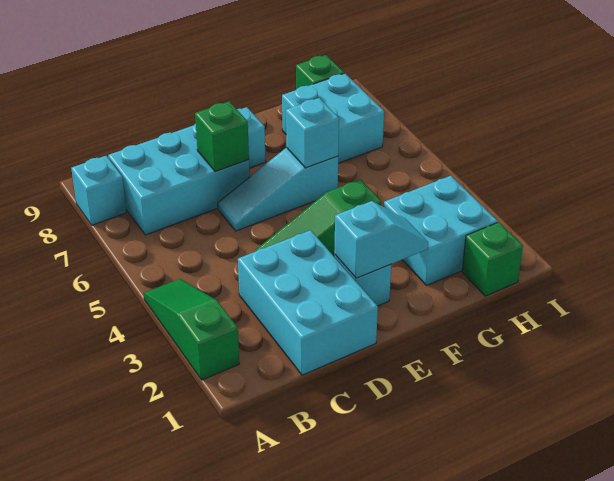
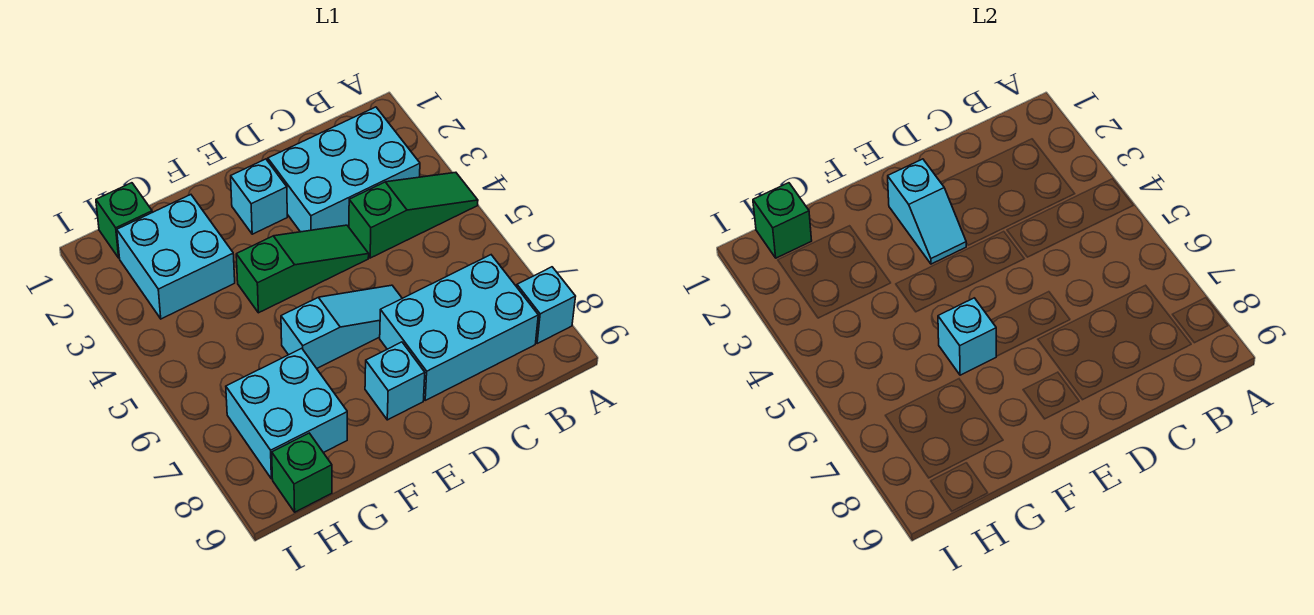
green slope A2:A4 level 1 top 2 -> green slope A4:C4 level 1 top C
cyan brick C1:D3 level 1 -> cyan brick B2:D3 level 1
green brick D7 level 2 -> green brick H1 level 2
cyan slope E2:F2 level 2 top E -> cyan slope E2:E3 level 2 top 2

